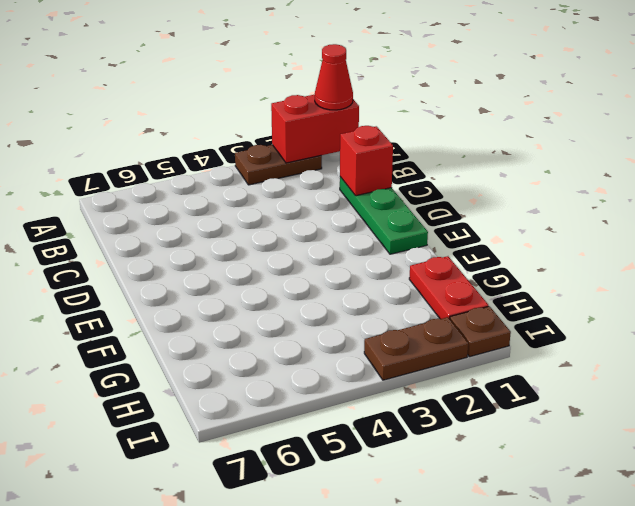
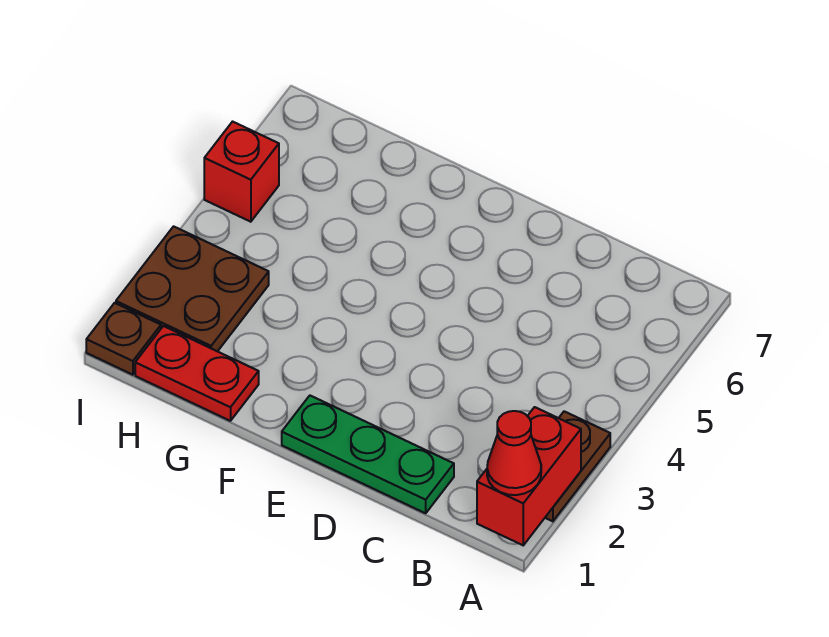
red brick C1 level 2 -> red brick I5 level 1
brown plate I2:I3 level 1 -> brown plate H2:I3 level 1

